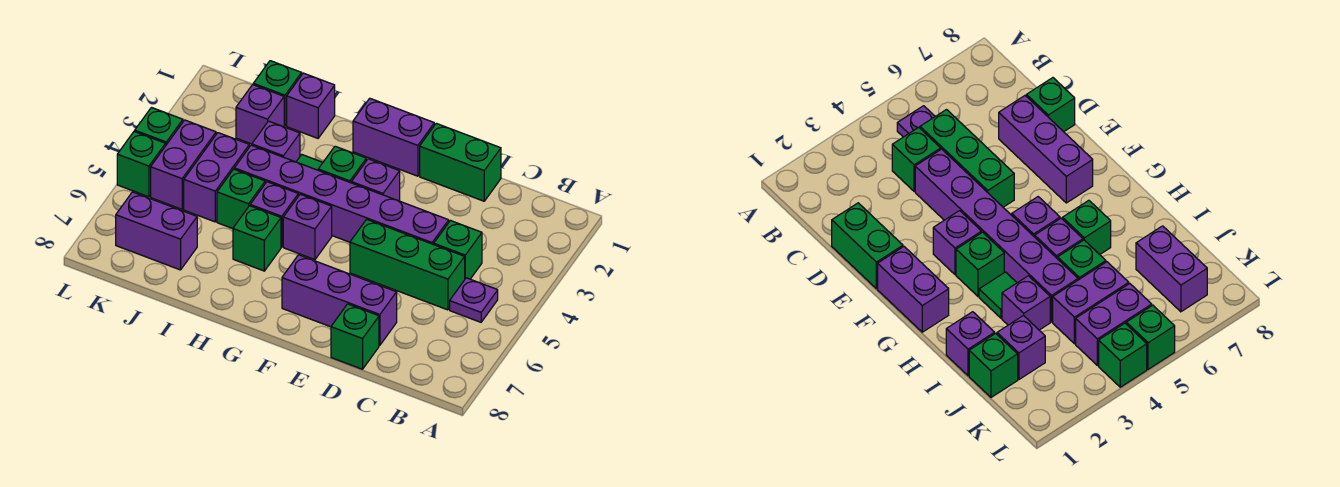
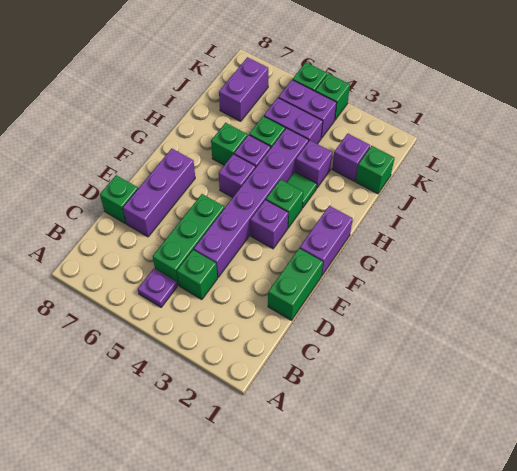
purple brick I1 level 1 -> none

